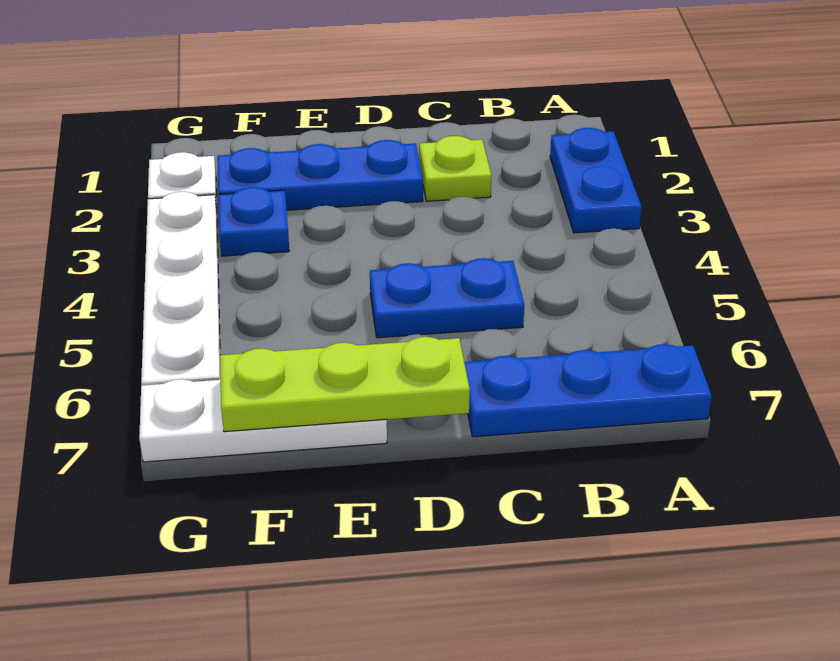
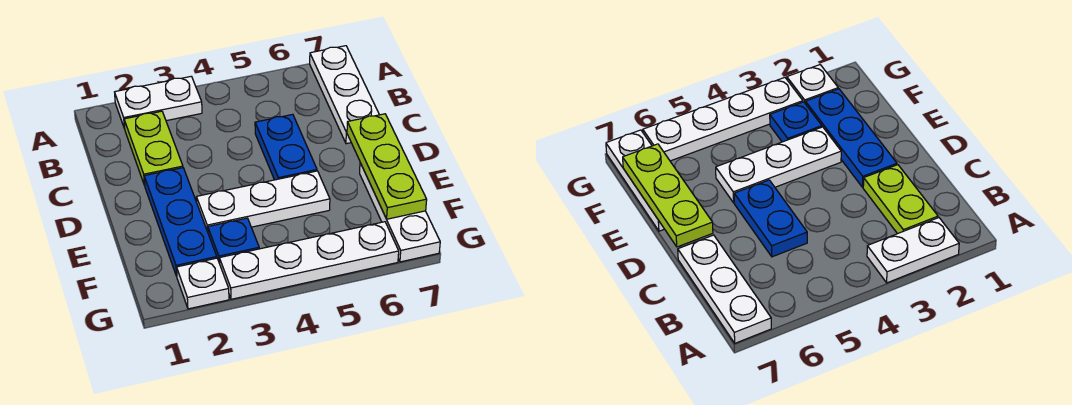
blue plate A2:A3 level 1 -> white plate A2:A3 level 1
blue plate A7:C7 level 1 -> white plate A7:C7 level 1
lime plate C2 level 1 -> lime plate B2:C2 level 1
none -> white plate E3:E5 level 1

